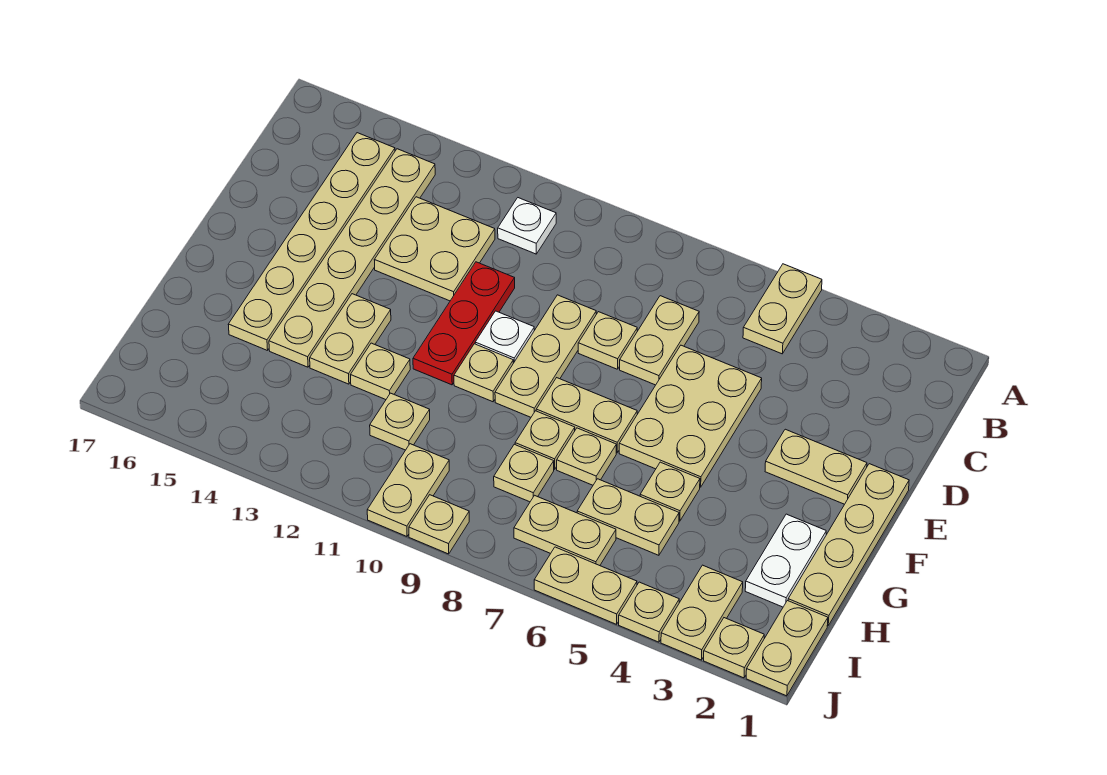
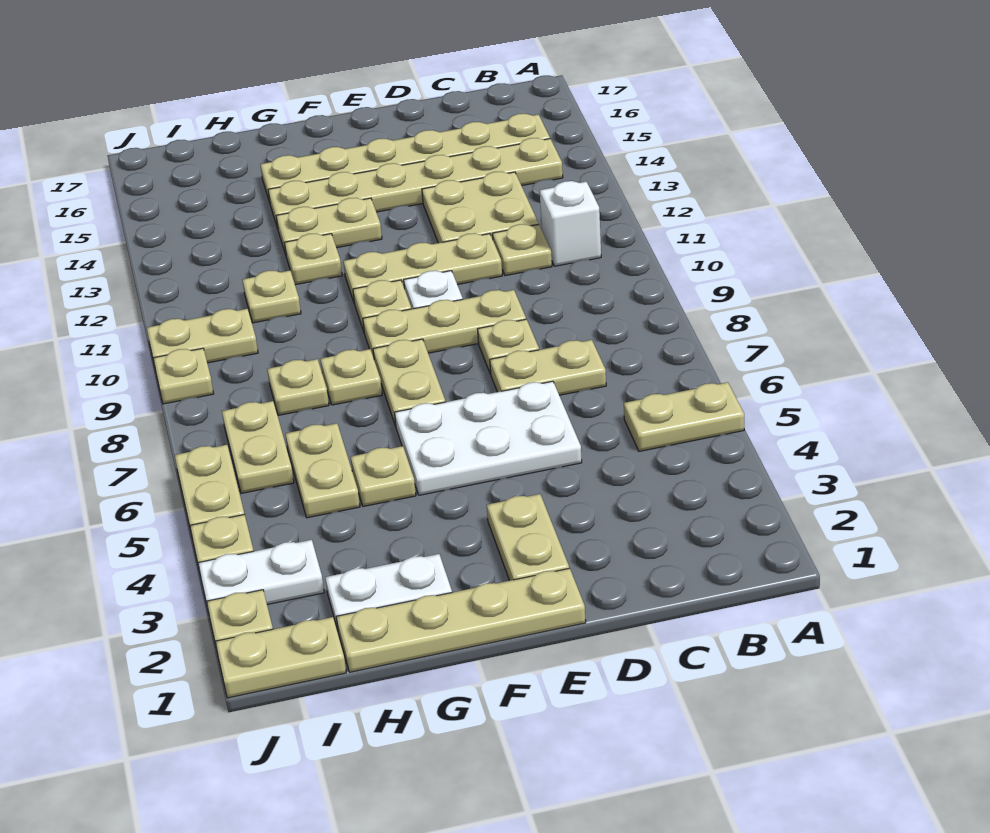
white plate B11 level 1 -> white brick B11 level 1
tan plate D5:F6 level 1 -> white plate D5:F6 level 1
red plate D11:F11 level 1 -> tan plate D11:F11 level 1
tan plate G7 level 1 -> tan plate C11 level 1
tan plate I3:J3 level 1 -> white plate I3:J3 level 1

